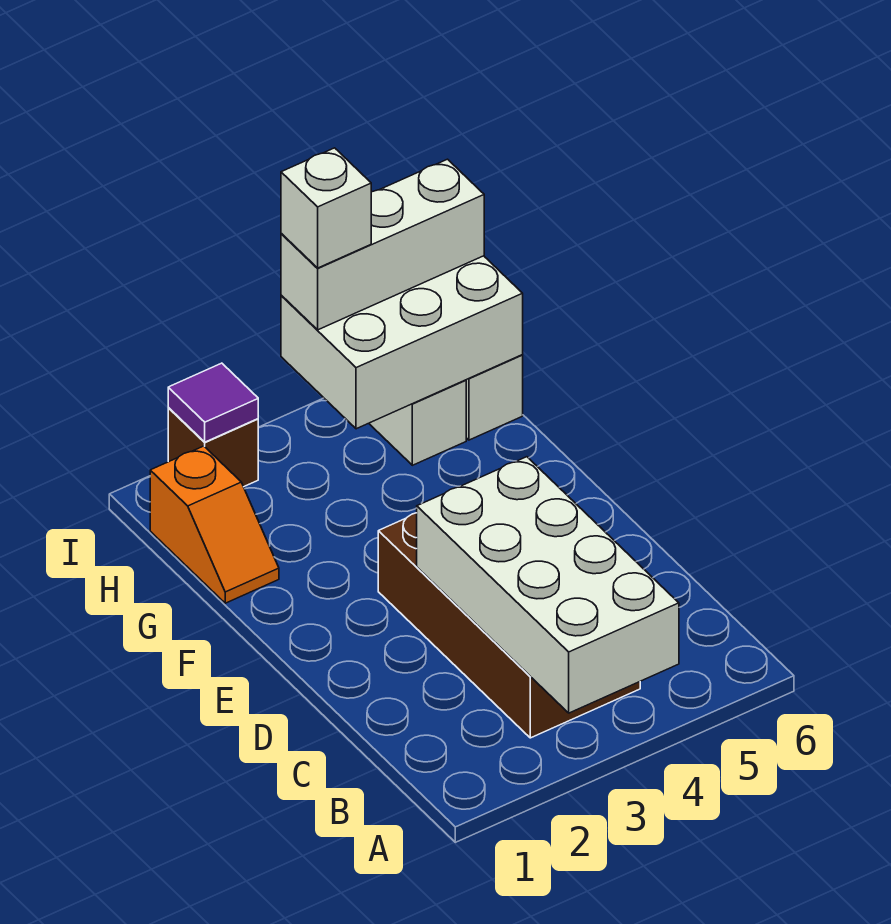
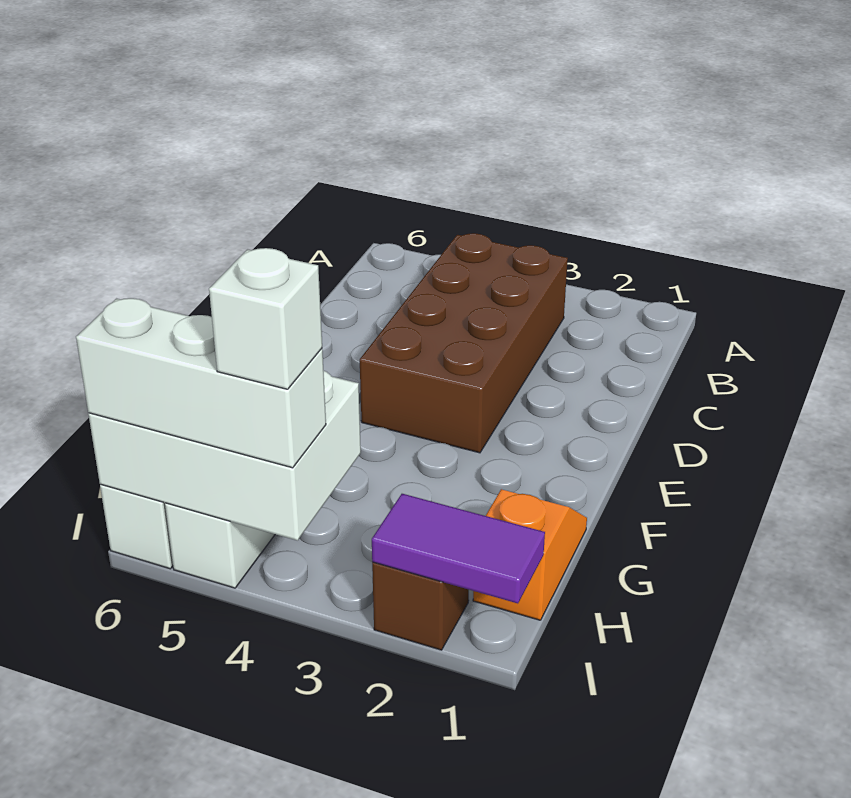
white brick A3:D4 level 2 -> none
purple tile I2 level 2 -> purple tile I1:I2 level 2

